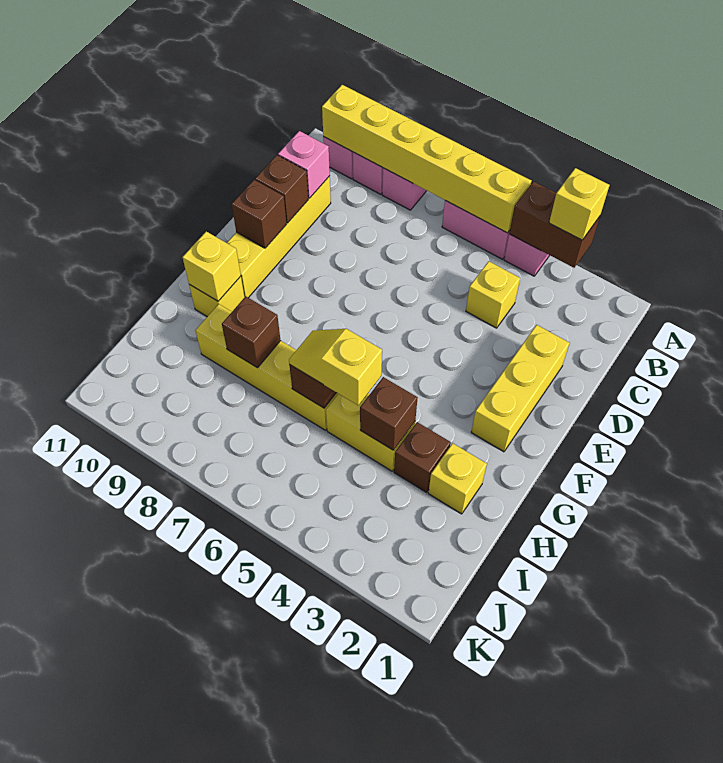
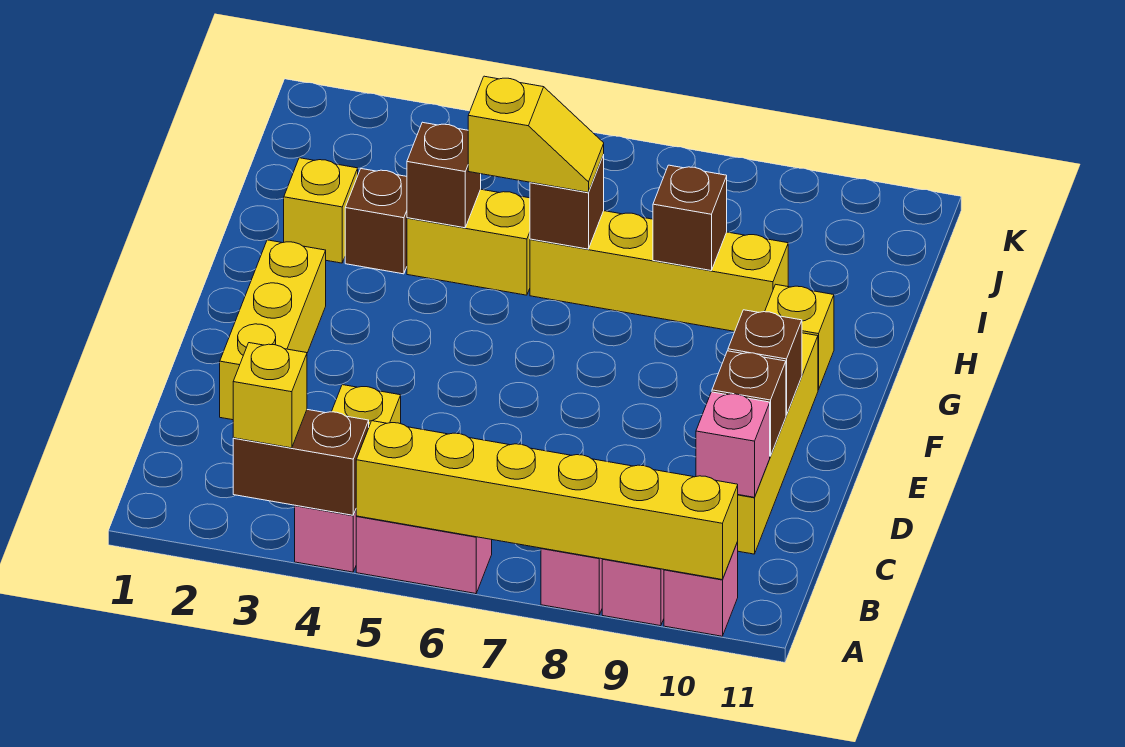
yellow brick G10 level 2 -> none

